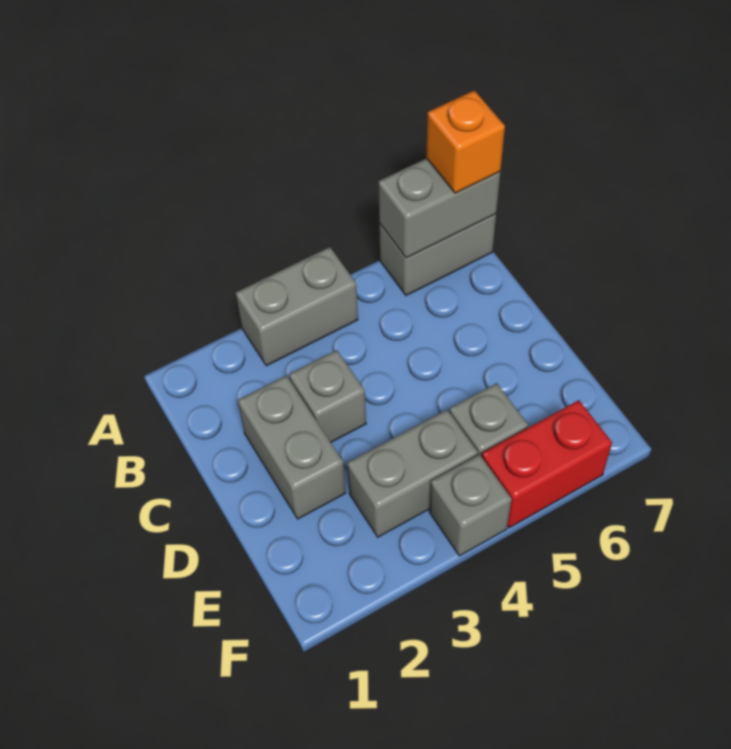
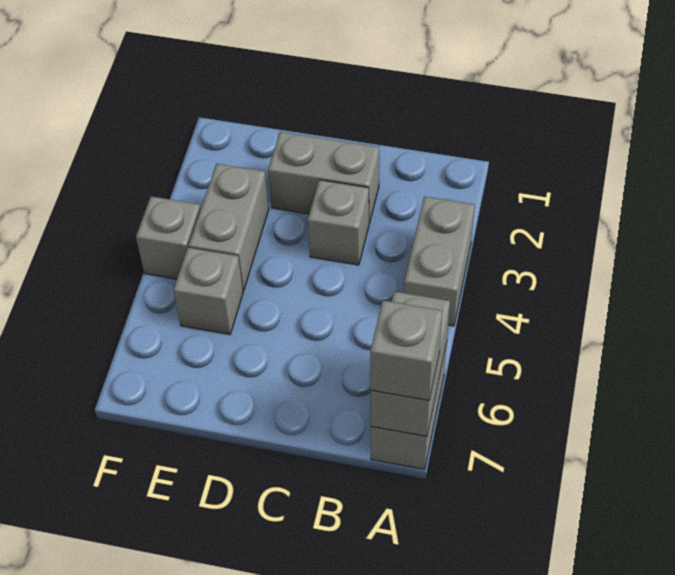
orange brick A7 level 3 -> grey brick A7 level 3
red brick F5:F6 level 1 -> none

